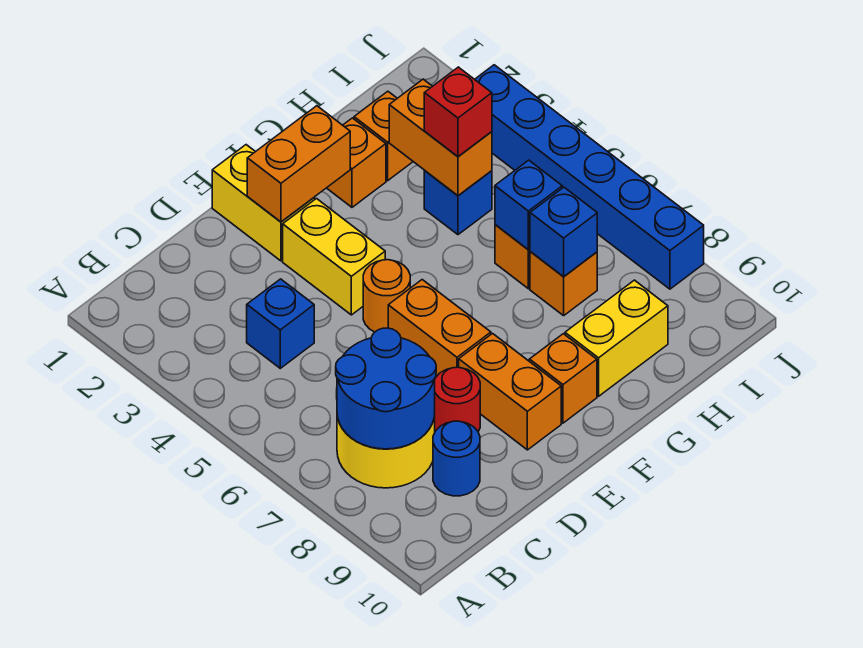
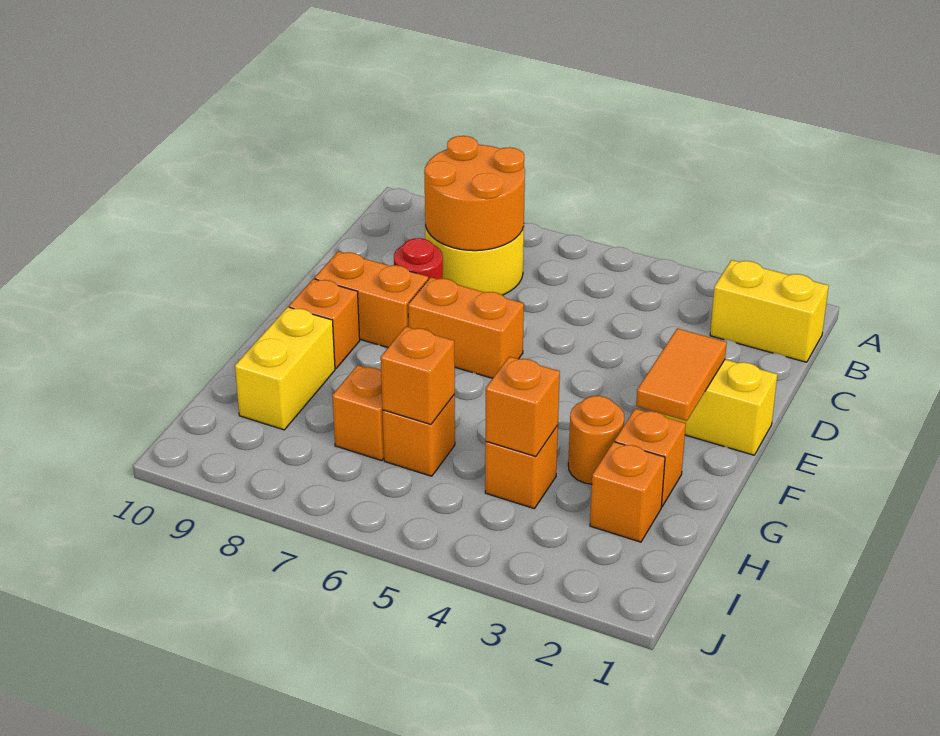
blue round brick B7:C8 level 2 -> orange round brick B7:C8 level 2
blue brick C4 level 1 -> none
blue round brick C9 level 1 -> none
orange brick E2:F2 level 2 -> orange tile E2:F2 level 2
yellow brick E3:E4 level 1 -> yellow brick B1:B2 level 1
orange round brick E5 level 1 -> orange round brick G3 level 1
orange brick H3:H4 level 2 -> orange brick H4 level 2
blue brick H4 level 1 -> orange brick H4 level 1
red brick H4 level 3 -> none
blue brick H6 level 2 -> orange brick H6 level 2
blue brick H7 level 2 -> none
blue brick J3:J8 level 1 -> none

